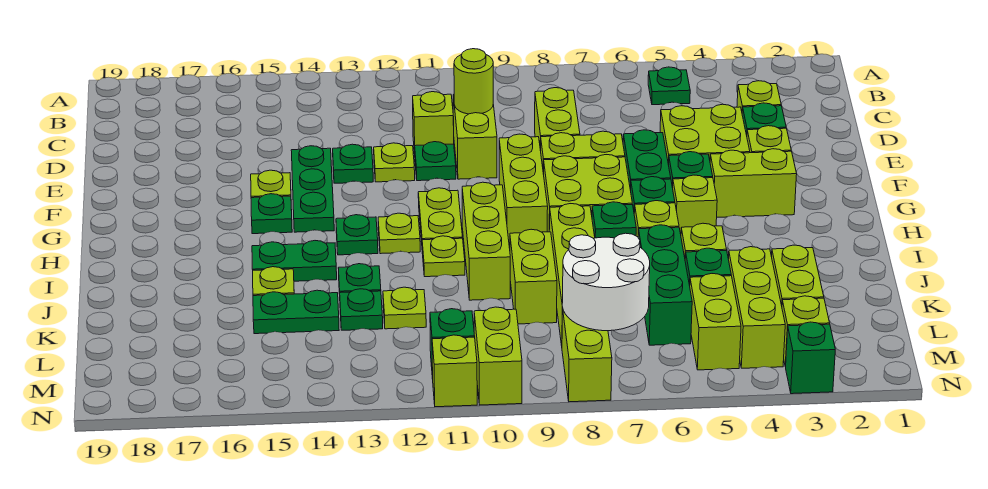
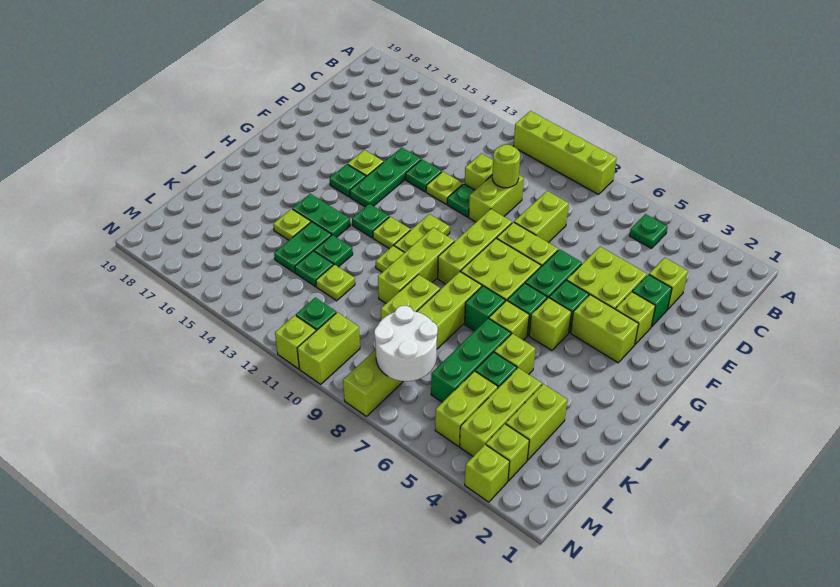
none -> lime brick A8:A11 level 1
green plate K14:K15 level 1 -> green plate J14:K14 level 1
green brick N3 level 1 -> lime brick N3 level 1

